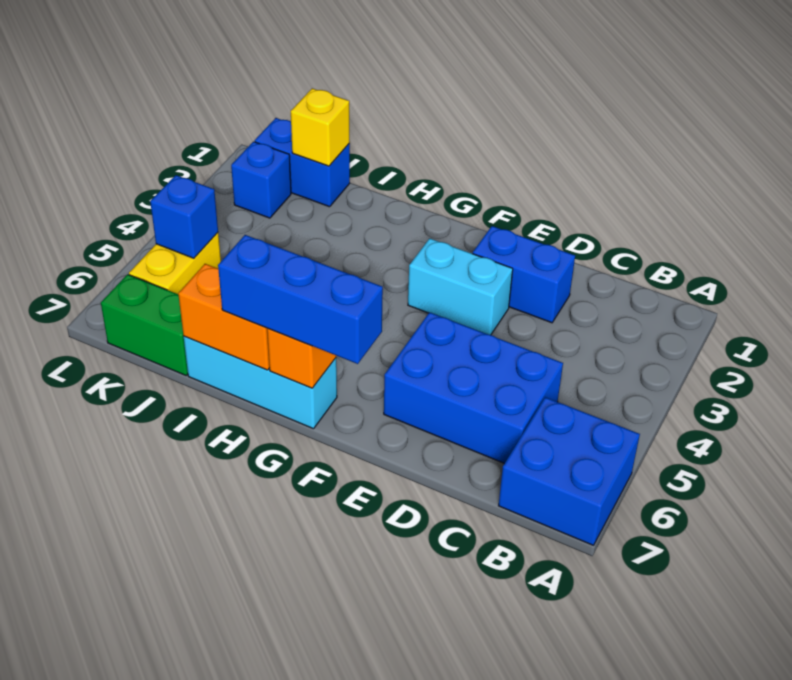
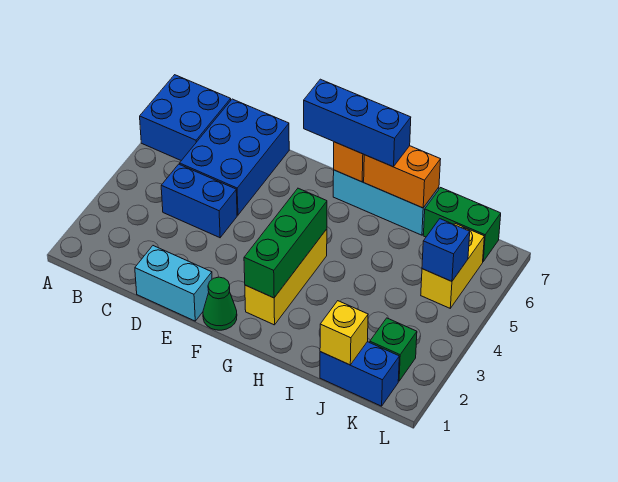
blue brick C5:E6 level 1 -> blue brick C5:D7 level 1
blue brick D2:E2 level 1 -> blue brick C4:D4 level 1
cyan brick E3:F3 level 1 -> cyan brick D1:E1 level 1
none -> green cone F1 level 1
none -> yellow brick G2:G4 level 1
none -> green brick G2:G4 level 2
blue brick K2 level 1 -> green brick K2 level 1

